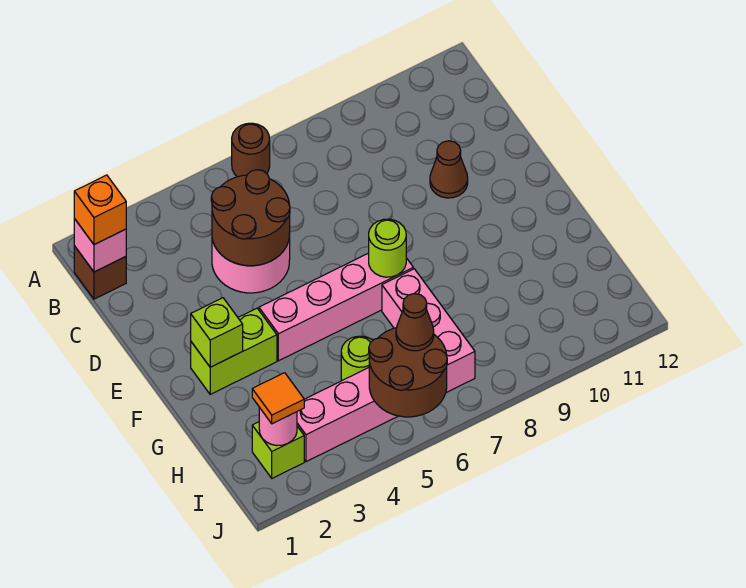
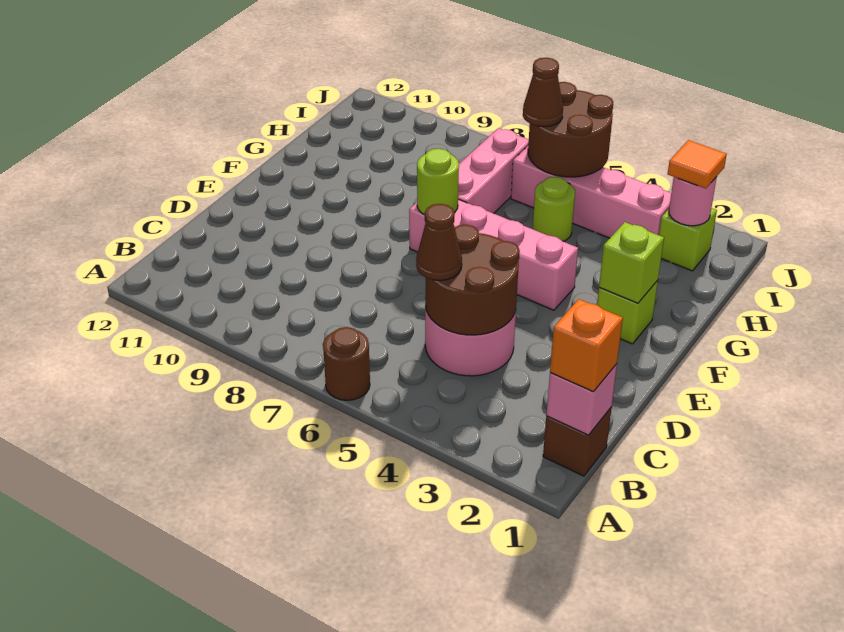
brown cone D10 level 1 -> brown cone C5 level 3
lime brick F2:F3 level 1 -> lime brick F2 level 1

